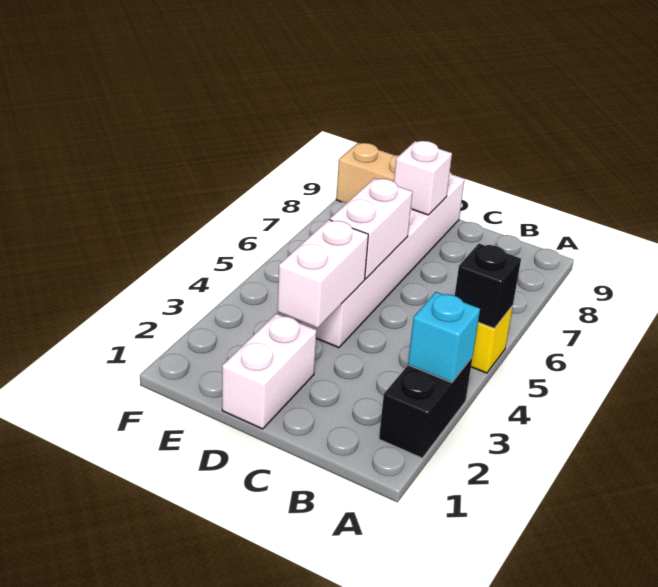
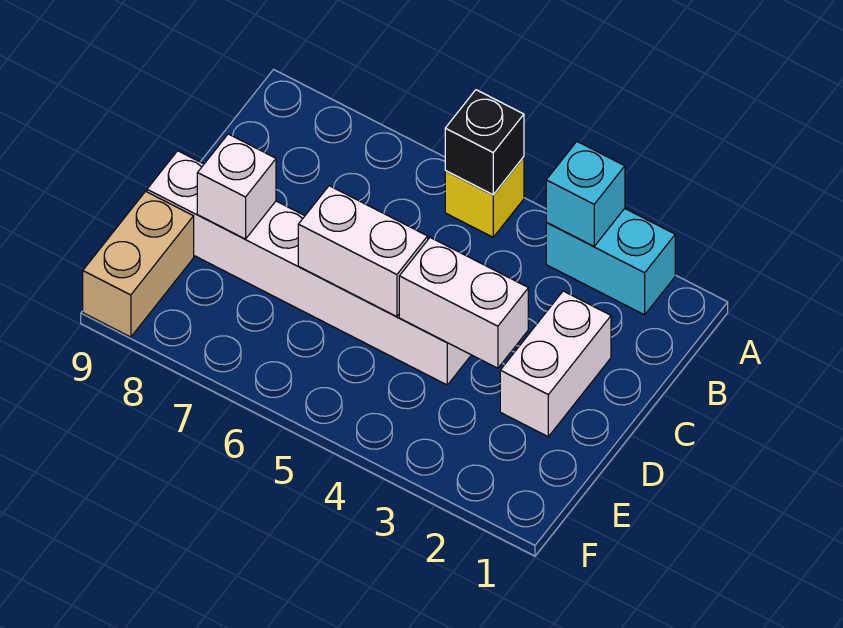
black brick A2:A3 level 1 -> cyan brick A2:A3 level 1
white brick D1:D2 level 1 -> white brick C2:D2 level 1

